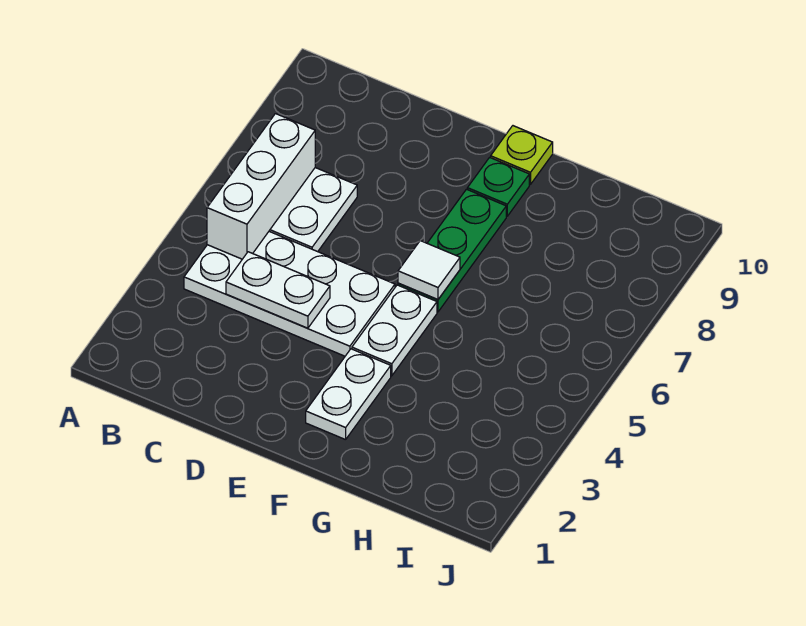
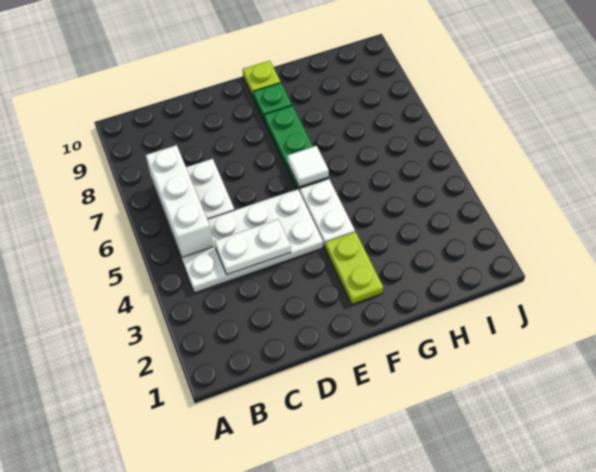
white plate F2:F3 level 1 -> lime plate F2:F3 level 1

